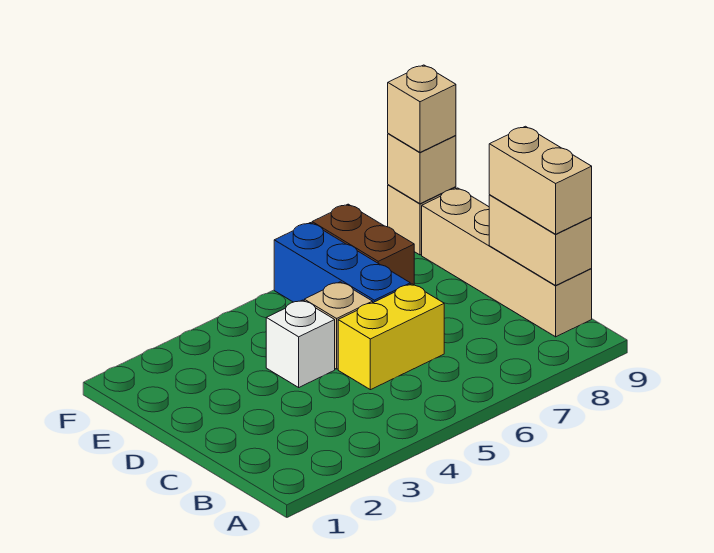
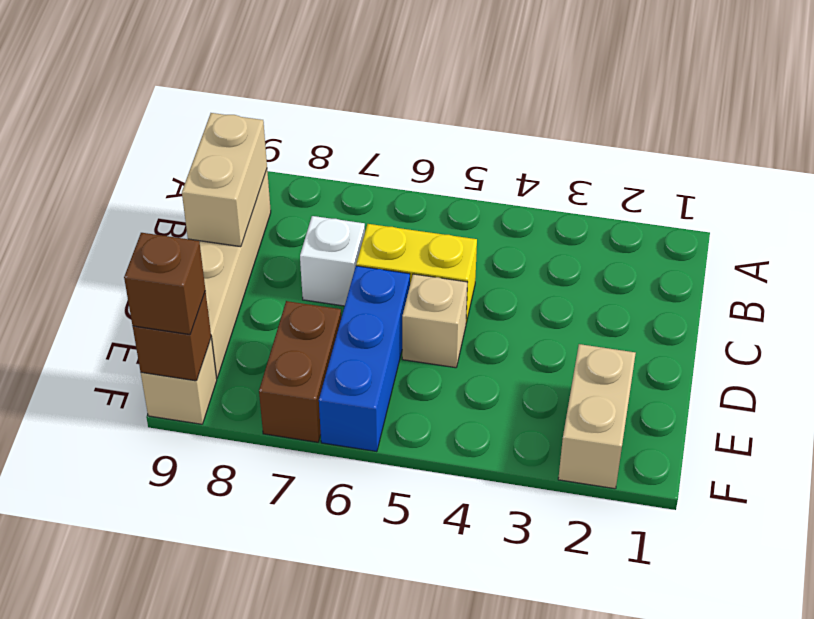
tan brick B9:C9 level 3 -> tan brick E2:F2 level 1
white brick D4 level 1 -> white brick C7 level 1
tan brick F9 level 2 -> brown brick F9 level 2
tan brick F9 level 3 -> brown brick F9 level 3

